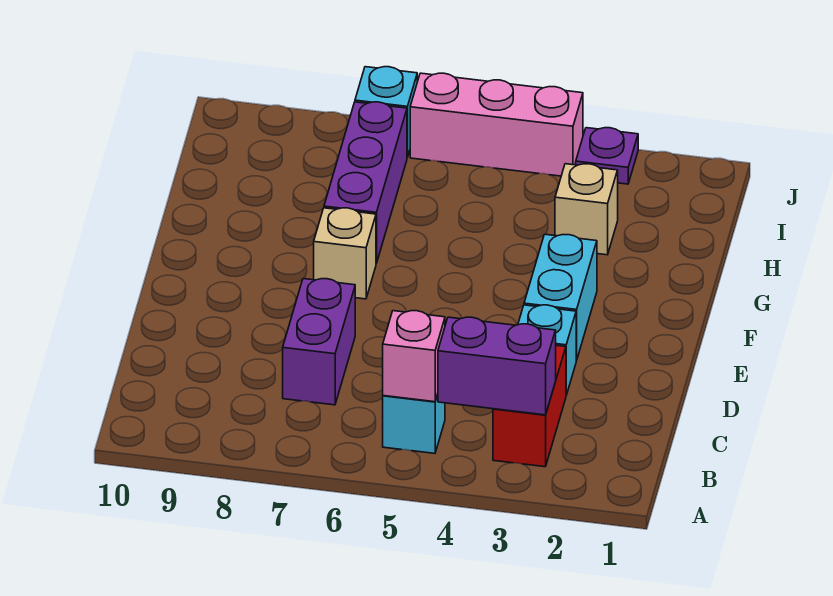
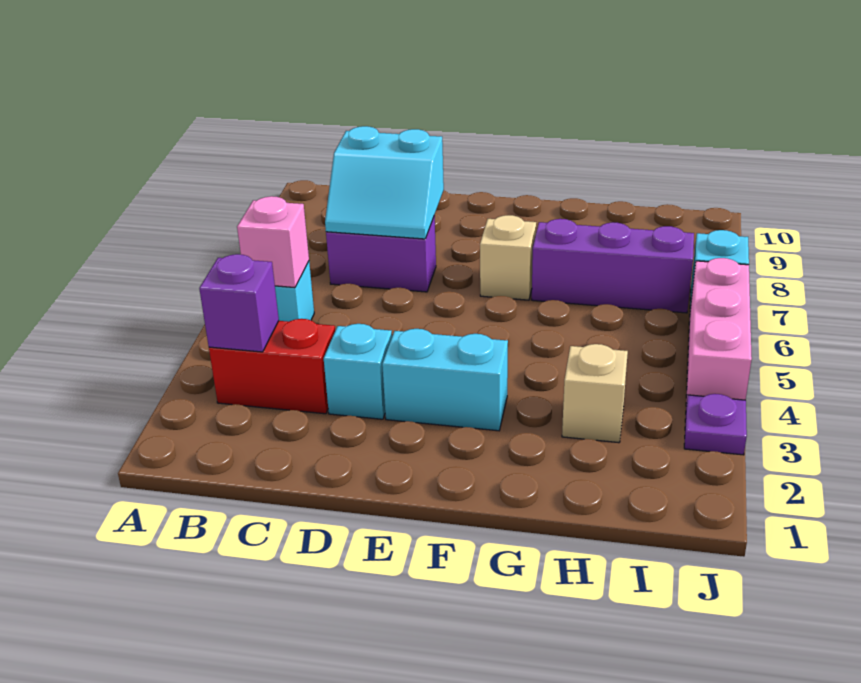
purple brick B3:B4 level 2 -> purple brick B3 level 2
none -> cyan slope C7:D8 level 2 top 8

